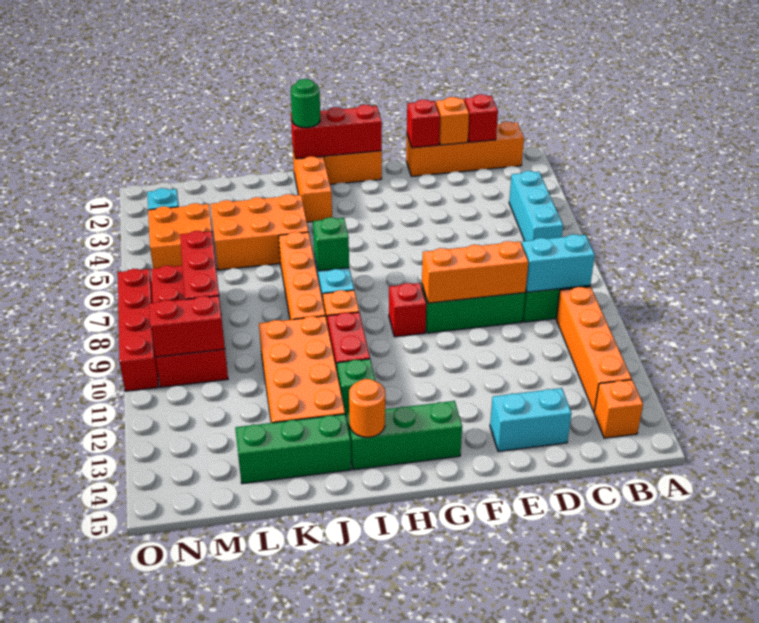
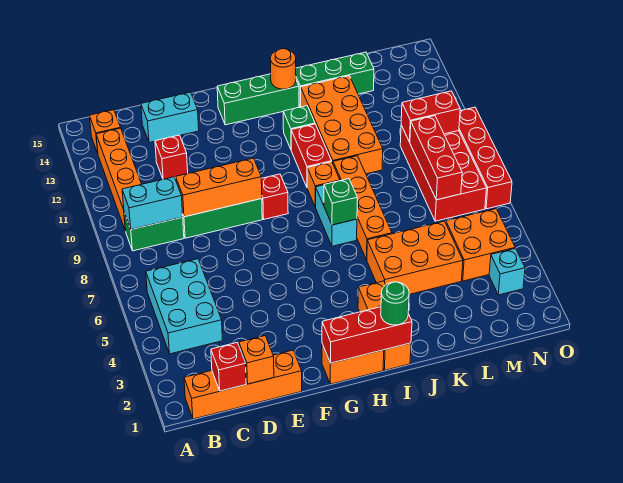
cyan brick B4:B6 level 1 -> cyan brick B4:C6 level 1
red brick E1 level 2 -> red brick D12 level 1

